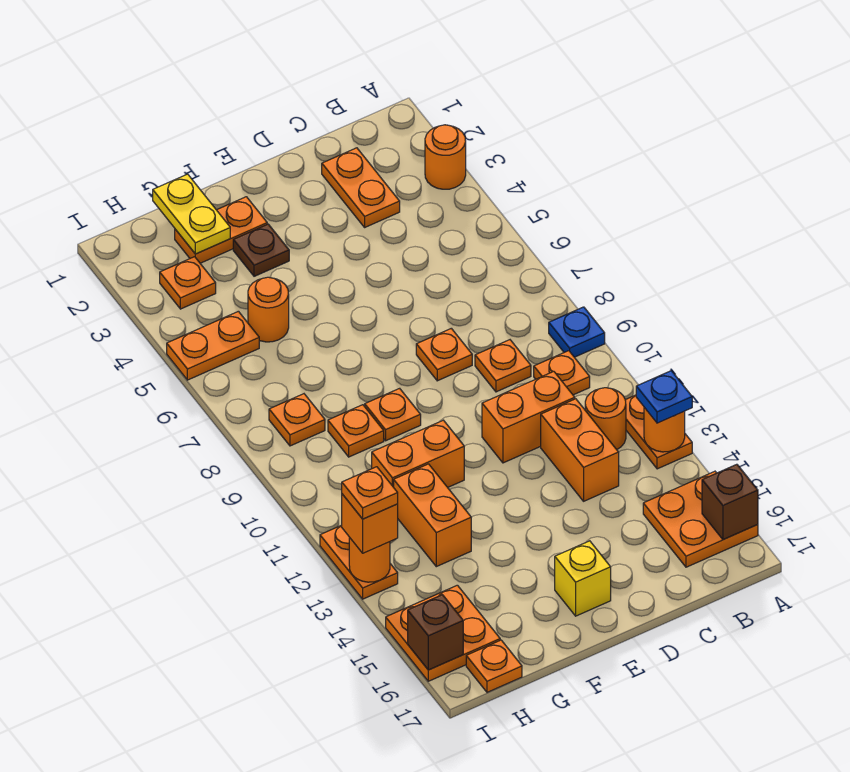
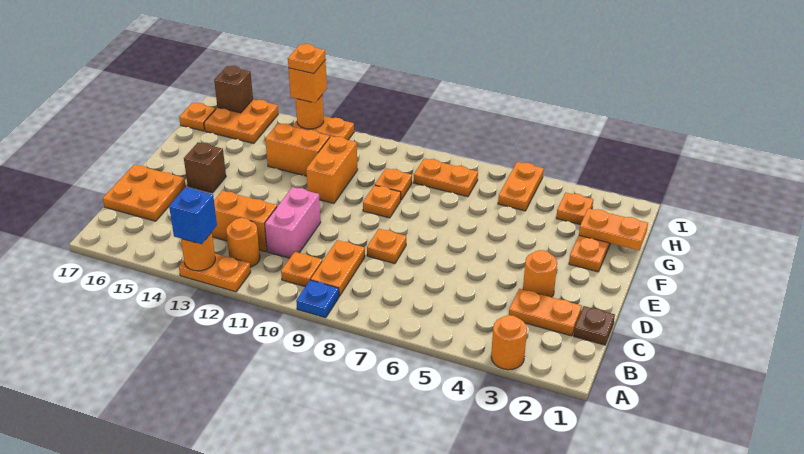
blue plate A13 level 3 -> blue brick A13 level 3
orange plate A15:B16 level 1 -> orange plate C16:D17 level 1
brown brick A16 level 2 -> brown brick E15 level 1
orange plate C9 level 1 -> orange plate B9:C9 level 1
orange brick C11:D11 level 1 -> pink brick C11:D11 level 1
yellow brick E16 level 1 -> none
brown plate F3 level 1 -> brown plate C1 level 1
yellow plate G1:G2 level 2 -> orange plate G1:G2 level 2
orange round brick G5 level 1 -> orange round brick D3 level 1
orange plate H8 level 1 -> orange plate H7:H8 level 1

